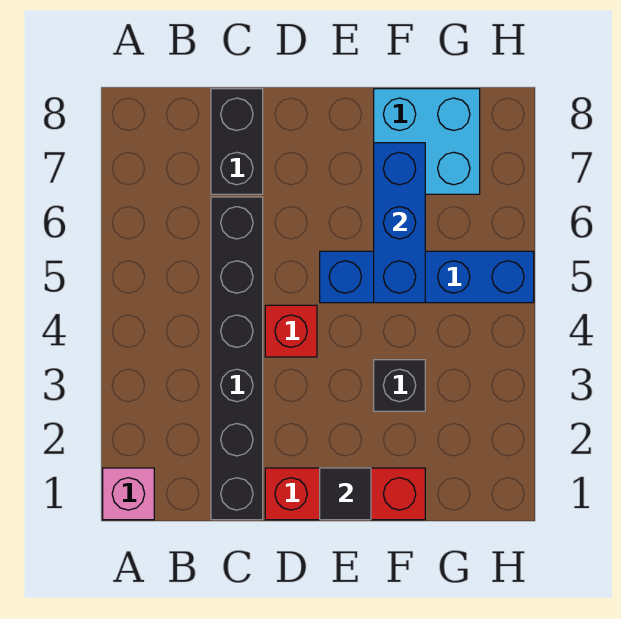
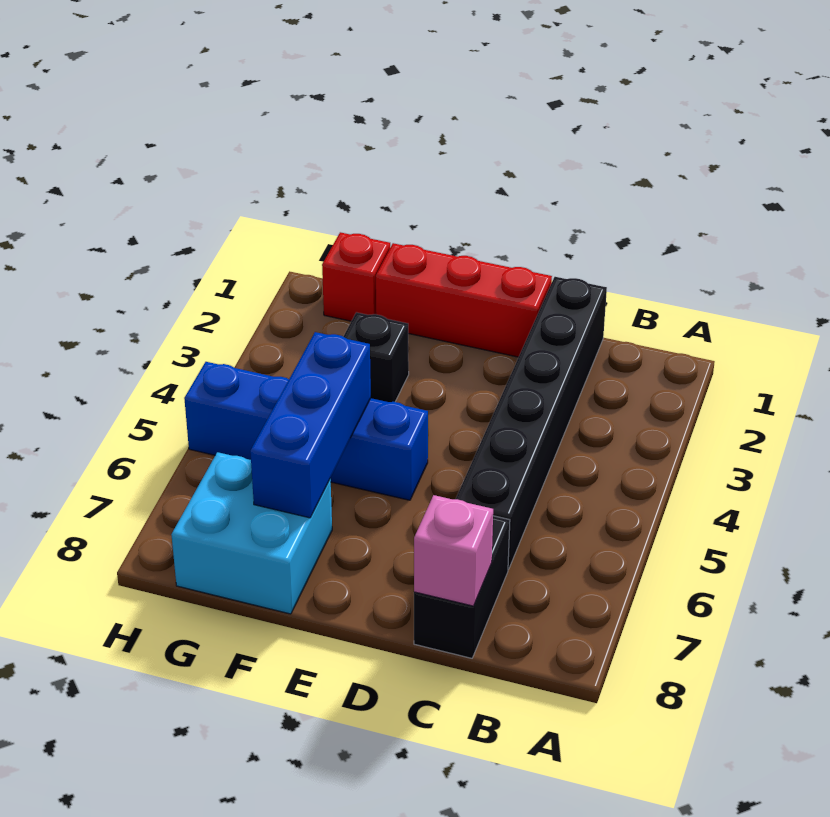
pink brick A1 level 1 -> pink brick C8 level 2
red brick D4 level 1 -> red brick G1 level 1
black tile E1 level 2 -> none

